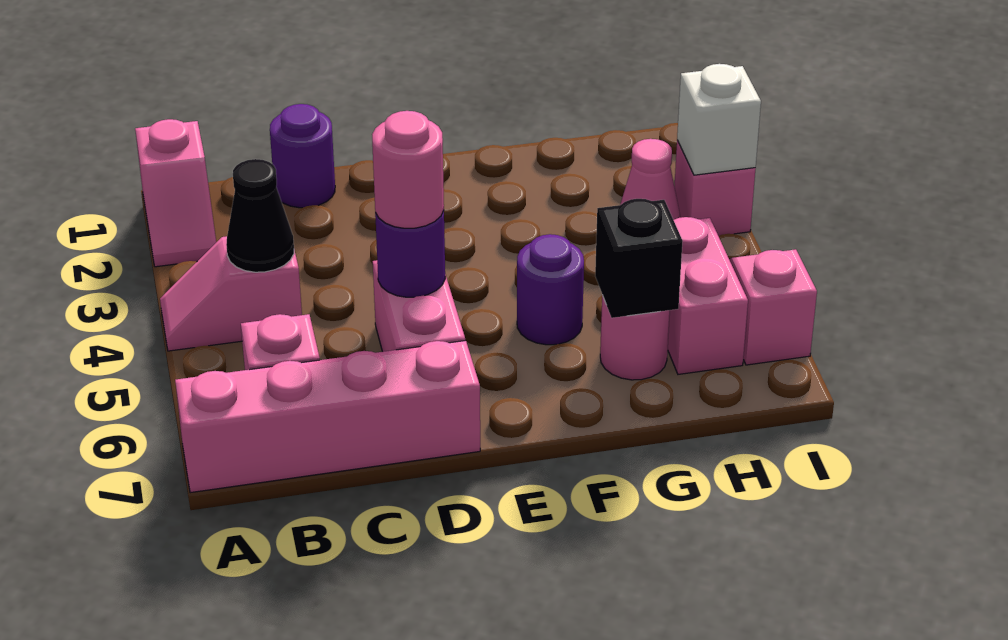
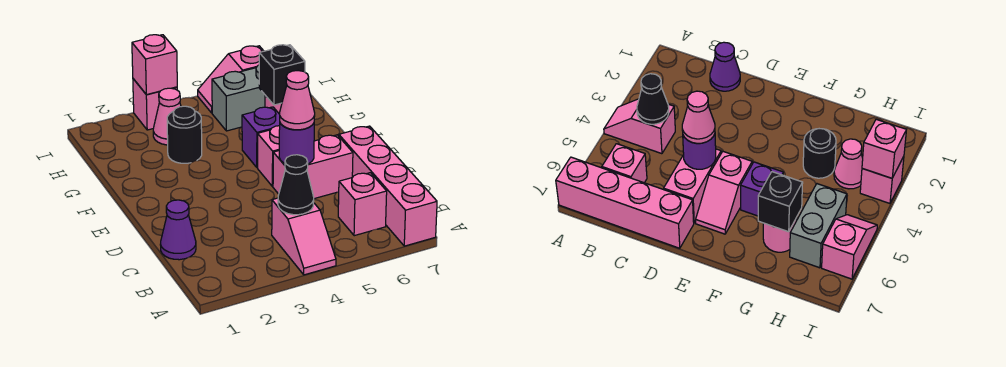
pink slope A1:A2 level 1 top 1 -> pink slope E5:E6 level 1 top 5
purple round brick C1 level 1 -> purple cone C1 level 1
pink round brick D5 level 3 -> pink cone D5 level 3
purple round brick F5 level 1 -> purple brick F5 level 1
none -> black round brick G3 level 1
pink brick H5:H6 level 1 -> grey brick H5:H6 level 1
white brick I3 level 2 -> pink brick I3 level 2

